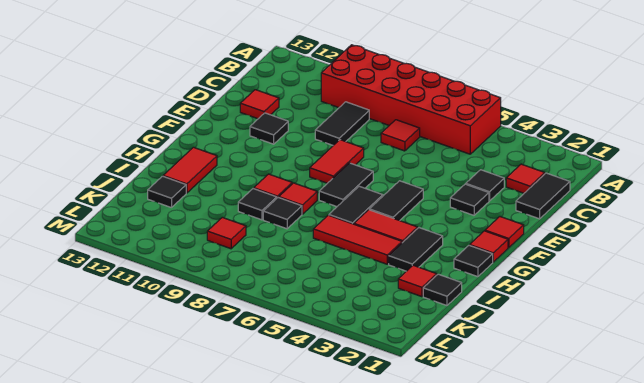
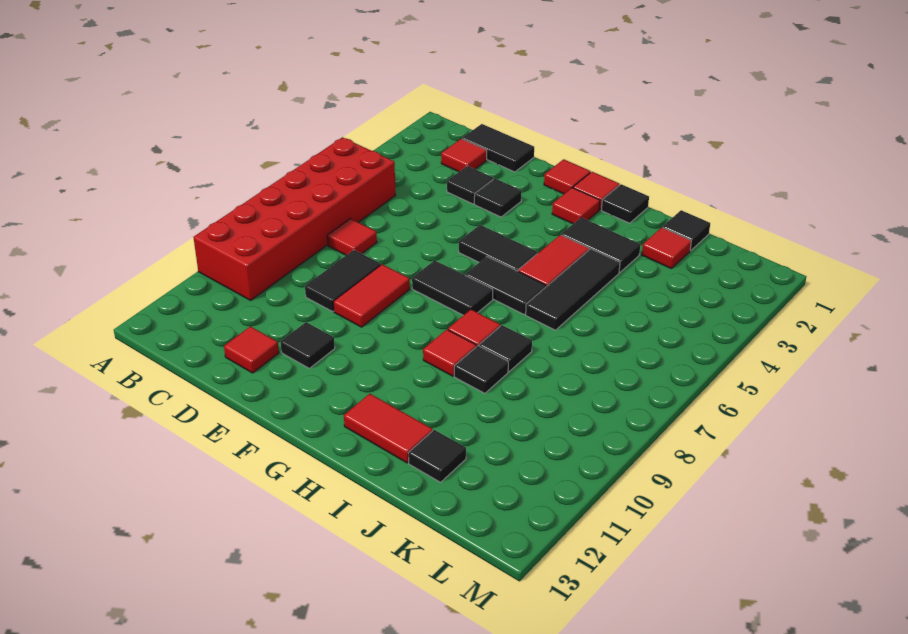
black tile C9:D9 level 1 -> black tile D8:D9 level 1
red tile E8:F8 level 1 -> red tile E8:E9 level 1
red tile I4:I6 level 1 -> black tile I4:I6 level 1
red tile K9 level 1 -> red tile G2 level 1

